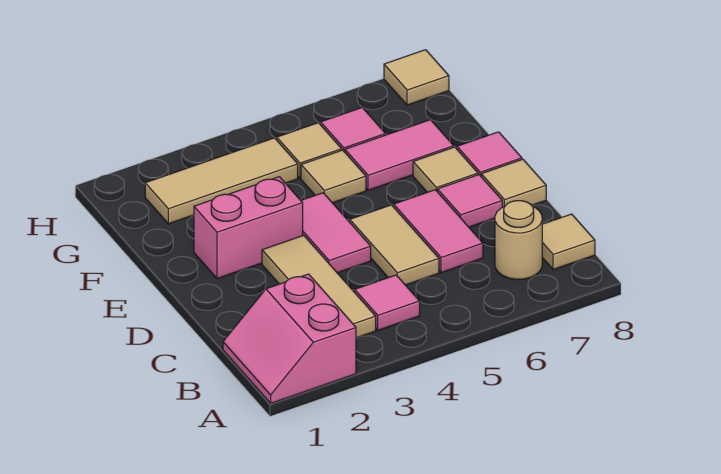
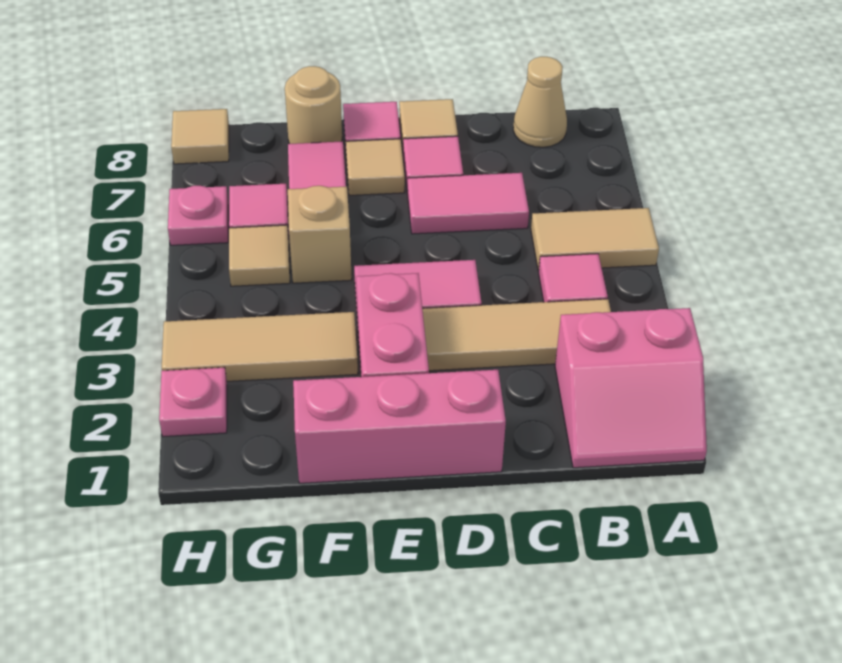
tan round brick B7 level 1 -> tan round brick F8 level 1
tan tile B8 level 1 -> tan cone B8 level 1
tan tile C5:D5 level 1 -> tan tile A5:B5 level 1
none -> pink brick D1:F1 level 1
tan tile F5 level 1 -> tan brick F5 level 1
tan tile G2:G4 level 1 -> tan tile F3:H3 level 1
none -> pink plate H2 level 1
none -> pink plate H6 level 1

